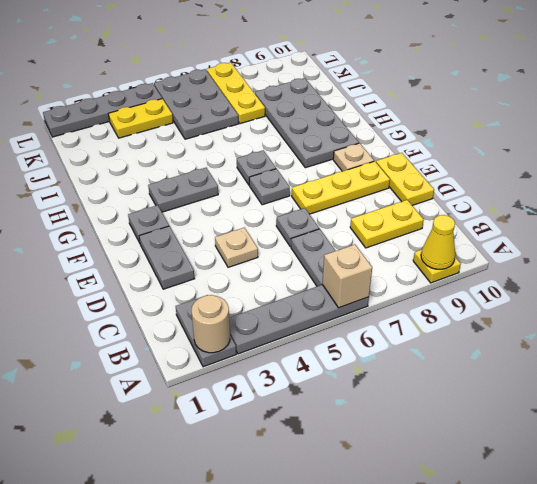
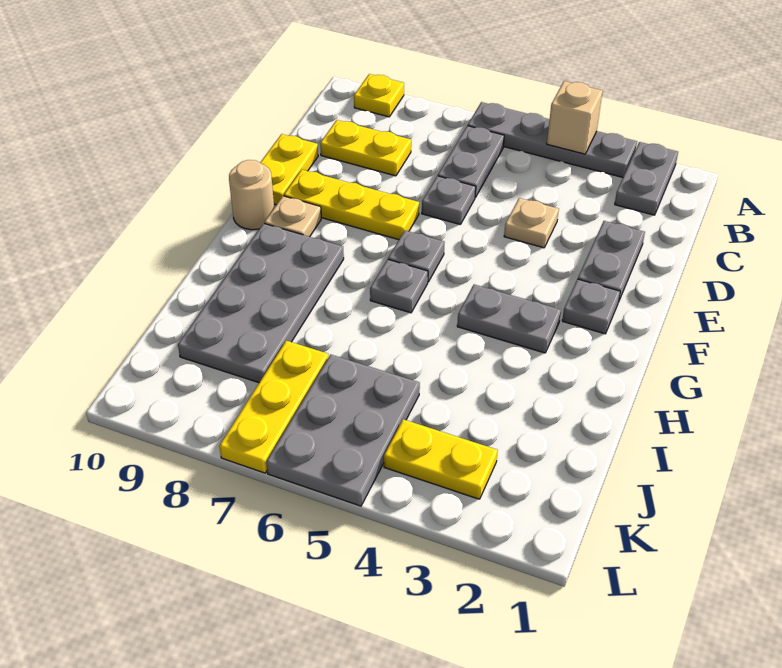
tan round brick A2 level 2 -> tan round brick F10 level 1
tan brick A6 level 2 -> tan brick A4 level 2
yellow cone A9 level 2 -> none
grey plate L1:L4 level 1 -> none

